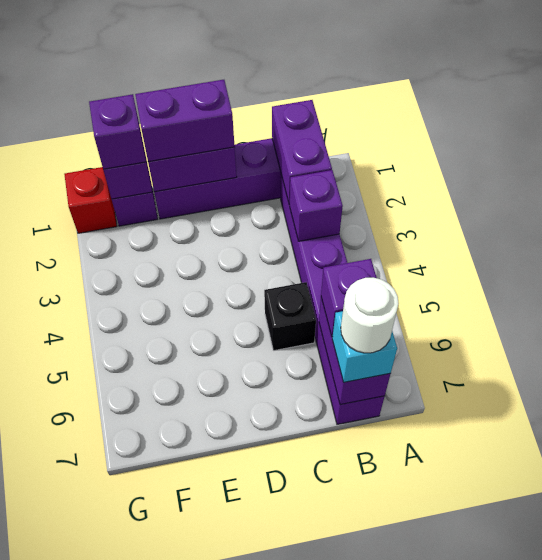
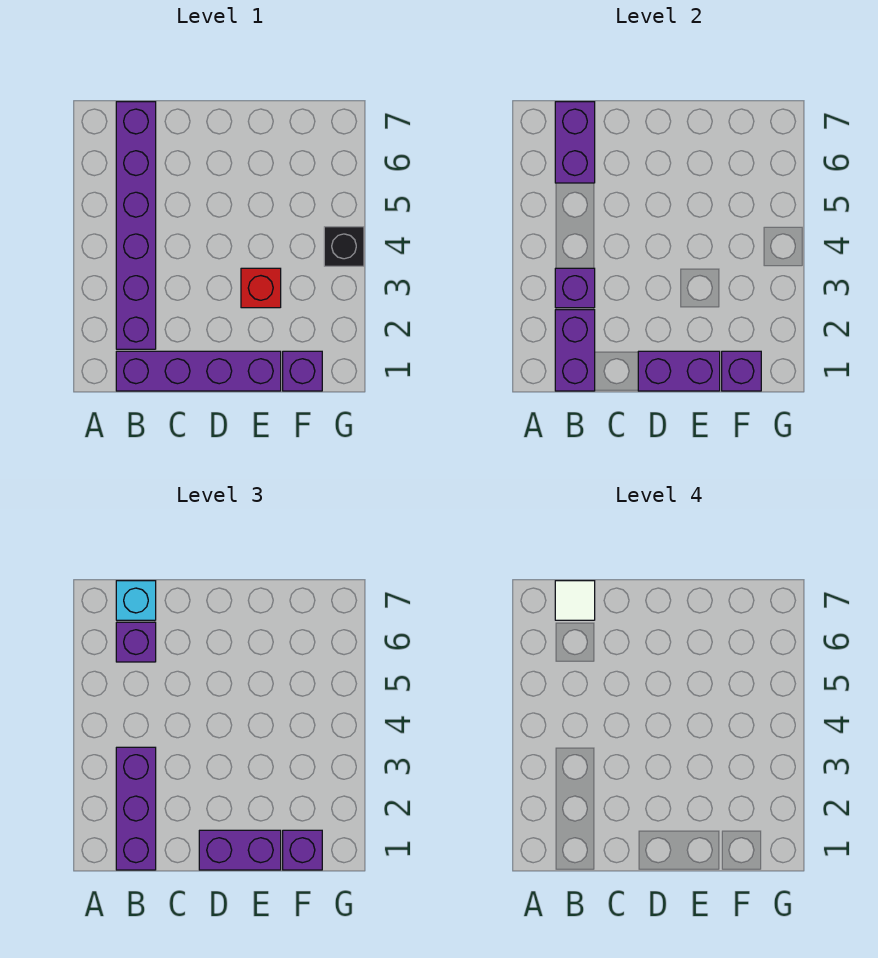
none -> purple brick B1:B3 level 3
white round brick B7 level 4 -> white tile B7 level 4
black brick C5 level 1 -> black brick G4 level 1
red brick G1 level 1 -> red brick E3 level 1

